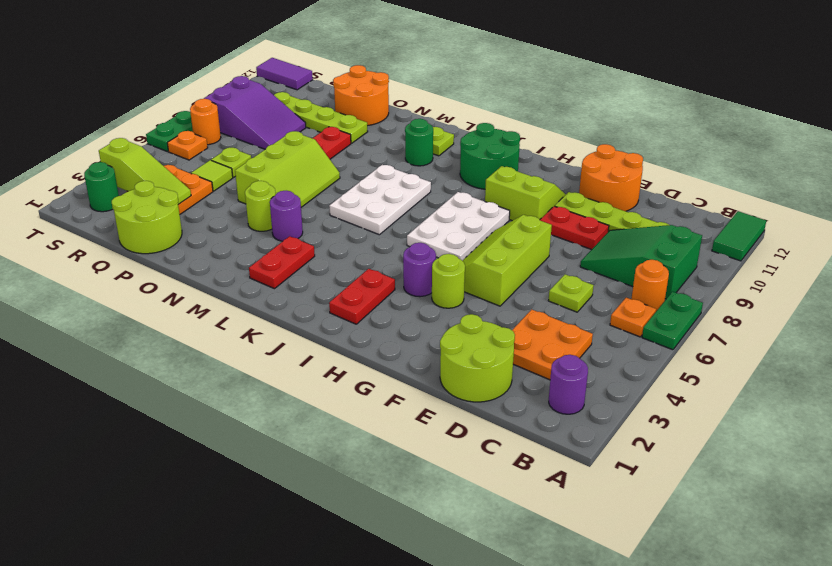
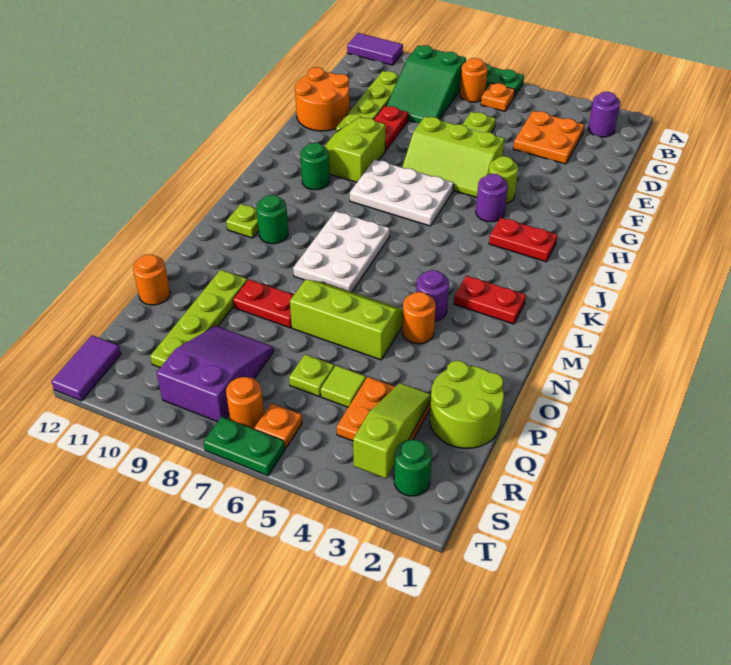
green tile A11:A12 level 1 -> purple tile A11:A12 level 1
lime round brick D1:E2 level 1 -> none
green round brick I10:J11 level 1 -> green round brick I10 level 1
white plate K6:L8 level 1 -> white plate K7:M8 level 1
lime round brick N4 level 1 -> orange round brick N4 level 1
orange round brick O11:P12 level 1 -> orange round brick P12 level 1

